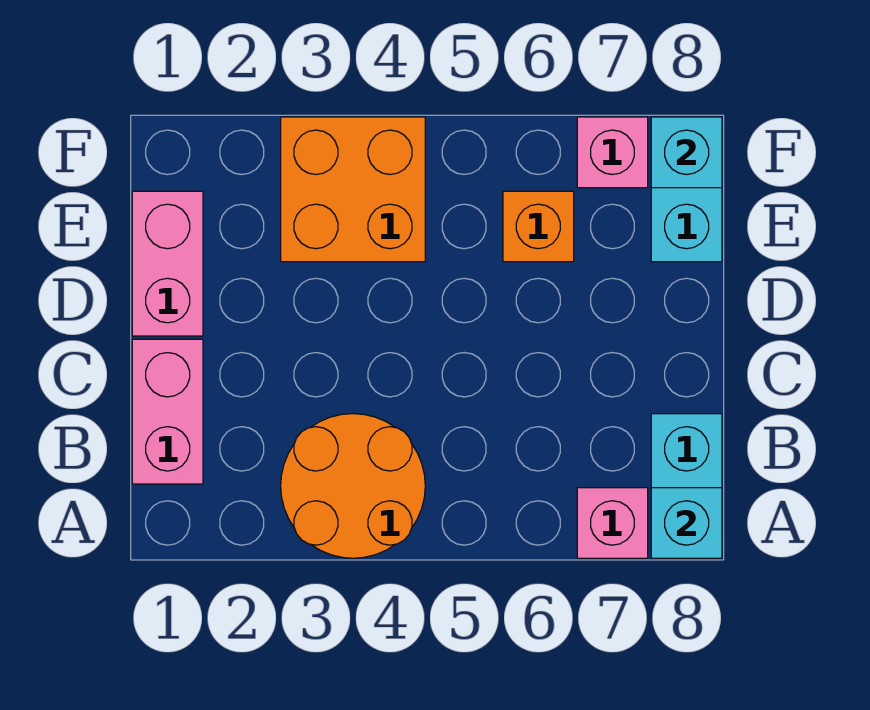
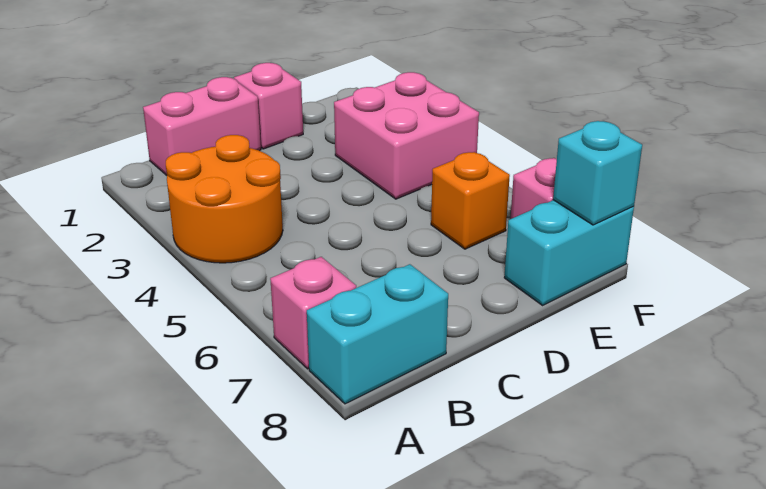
cyan brick A8 level 2 -> none
pink brick D1:E1 level 1 -> pink brick D1 level 1
orange brick E3:F4 level 1 -> pink brick E3:F4 level 1

